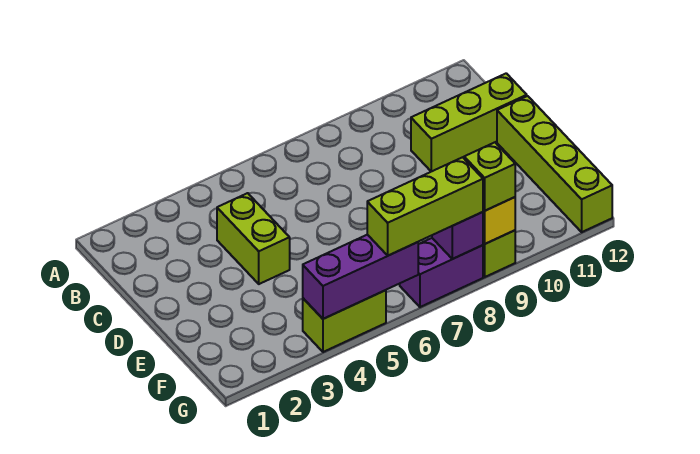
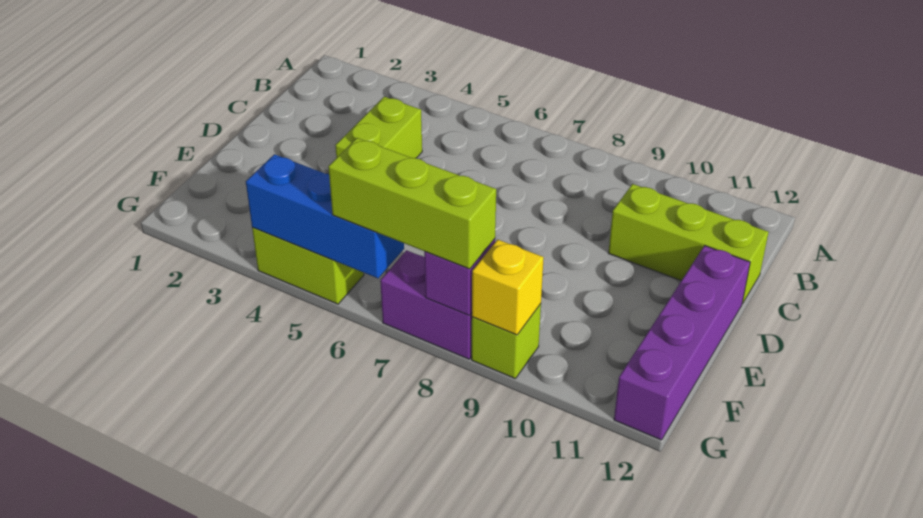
lime brick D12:G12 level 1 -> purple brick D12:G12 level 1
purple brick G4:G6 level 2 -> blue brick G4:G6 level 2
lime brick G9 level 3 -> none

